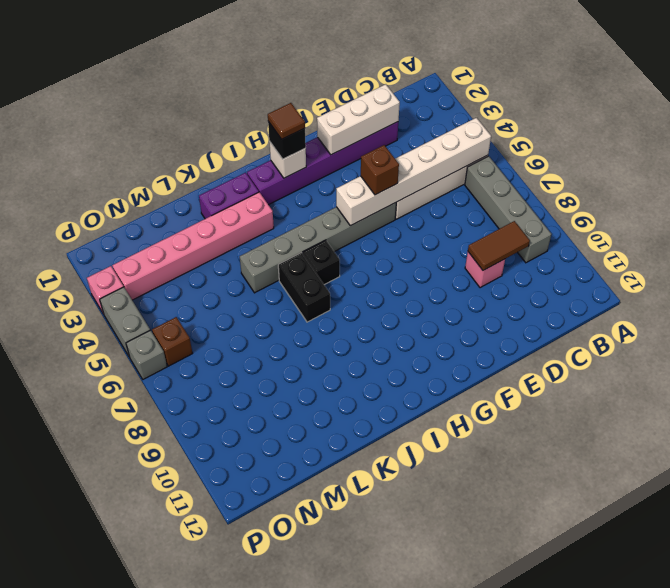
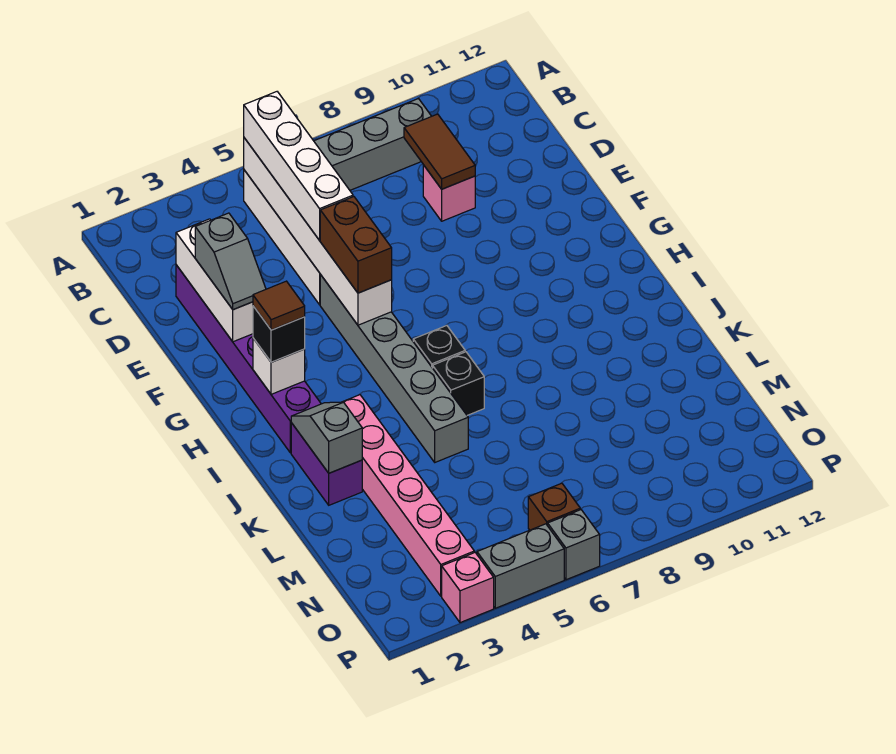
none -> white brick B5:E5 level 3
none -> grey slope E2:F2 level 3 top E
brown brick F5 level 3 -> brown brick F5:G5 level 3
none -> grey slope J2:K2 level 2 top K
black brick J6:J7 level 1 -> black brick J6 level 1

